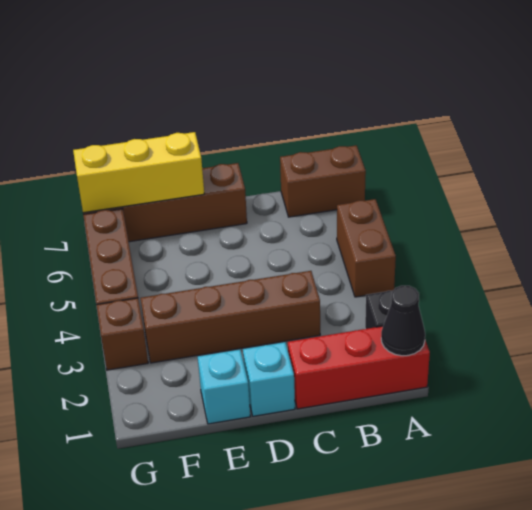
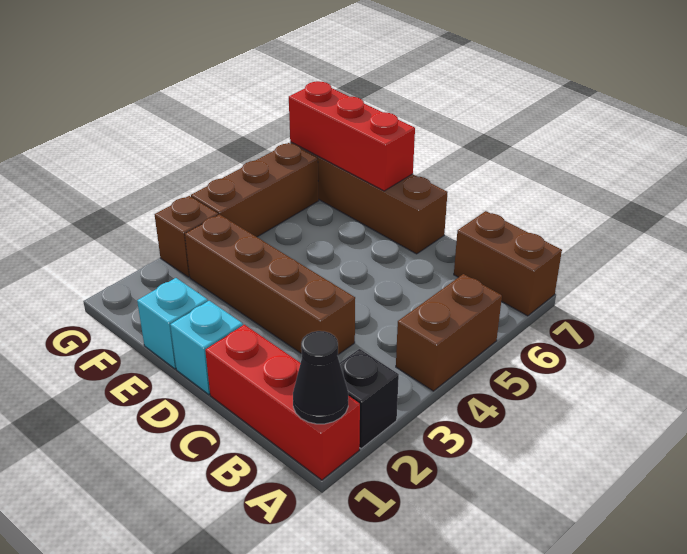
yellow brick E7:G7 level 2 -> red brick E7:G7 level 2

